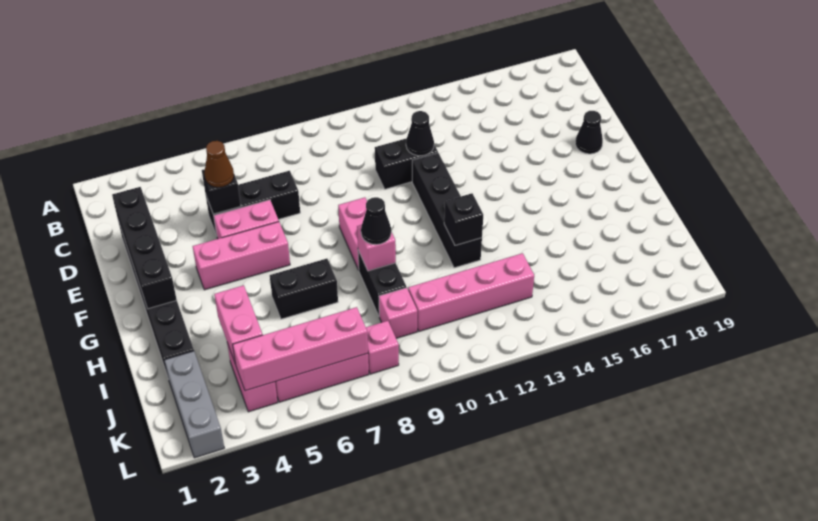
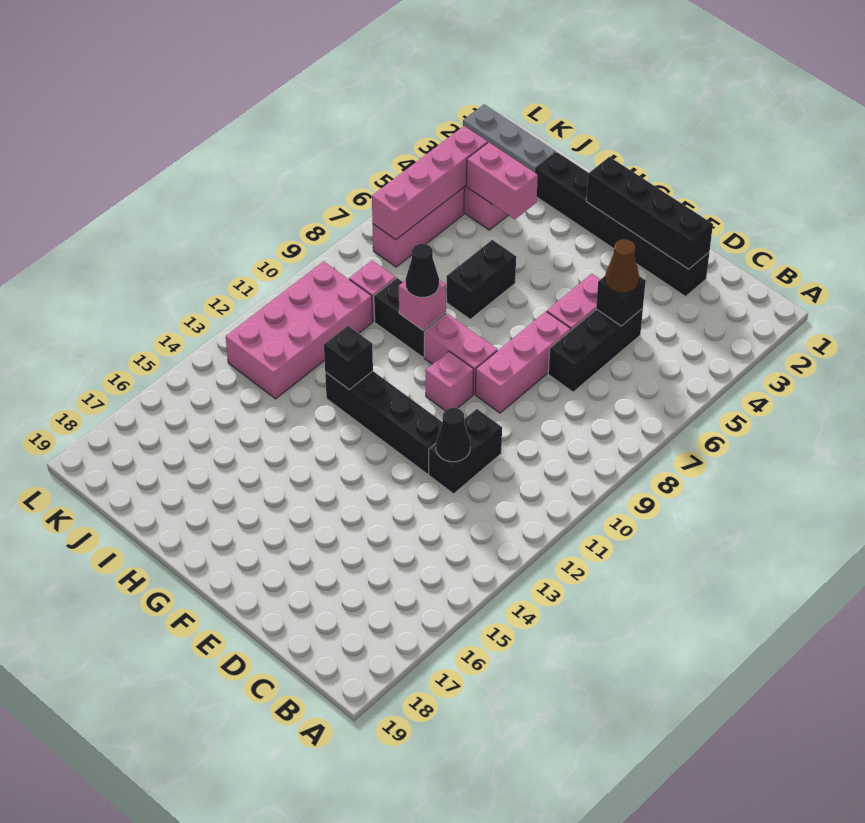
black cone E18 level 1 -> none
pink brick F4:F6 level 1 -> pink brick E7:E9 level 1
pink brick J10:J13 level 1 -> pink brick J10:K13 level 1
pink brick K8 level 1 -> pink brick F10 level 1

